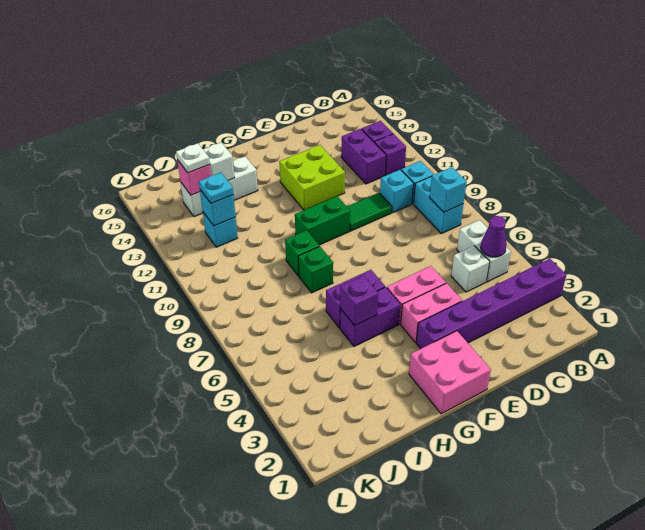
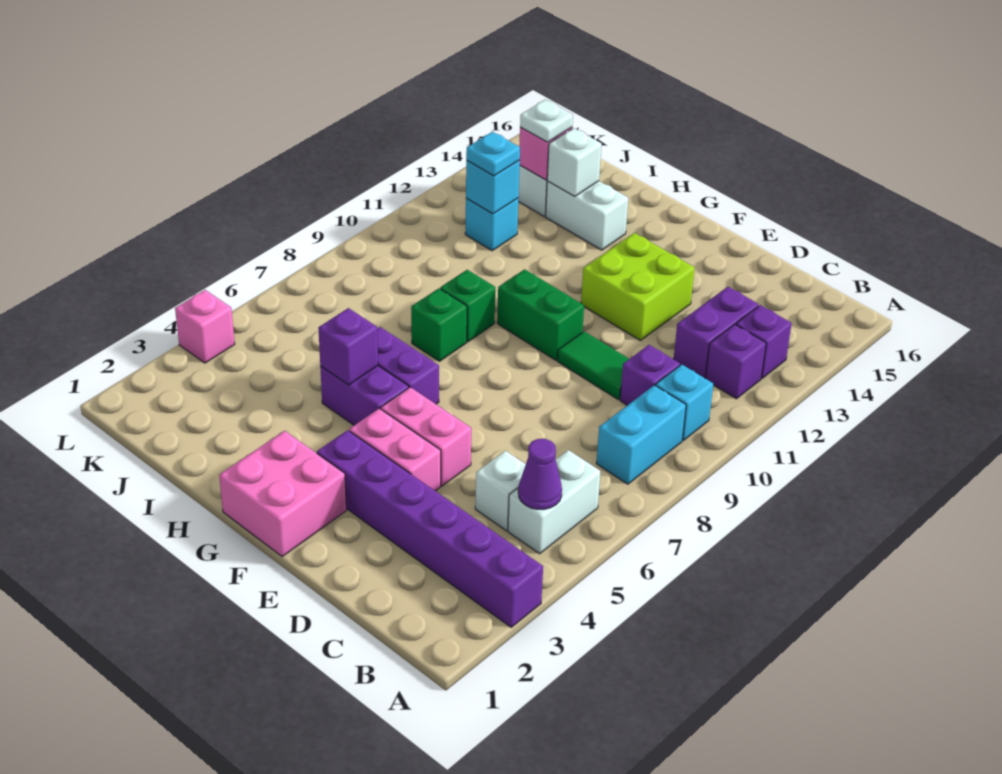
cyan brick B8 level 2 -> none
cyan brick C10 level 1 -> purple brick C10 level 1
none -> pink brick L4 level 1

